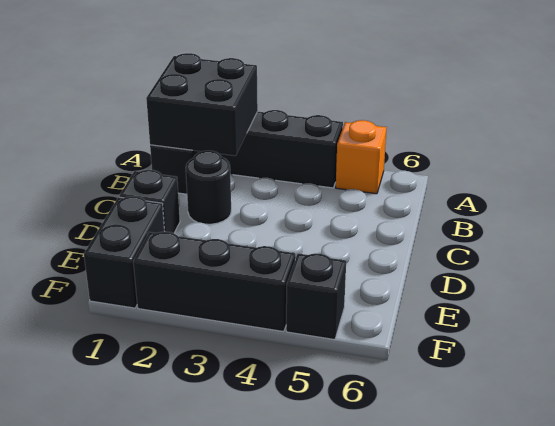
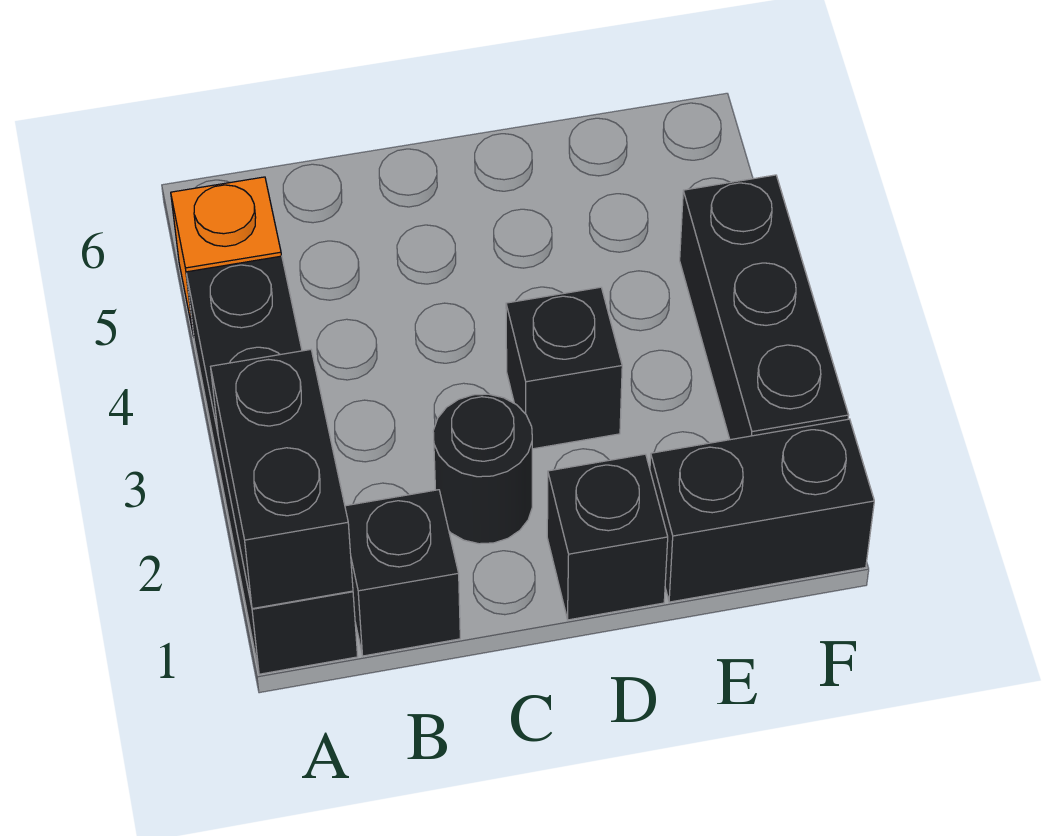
black brick A1:B2 level 2 -> black brick A1:A2 level 2
black brick F5 level 1 -> black brick D3 level 1

